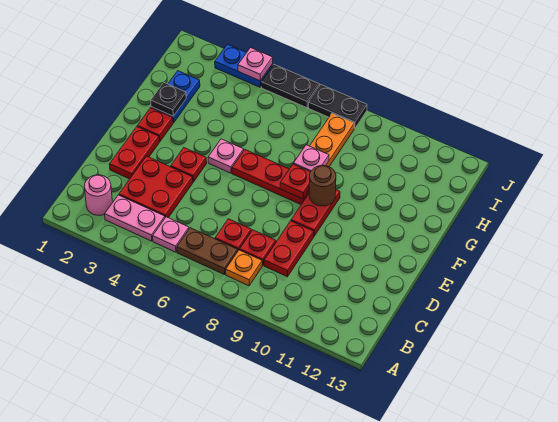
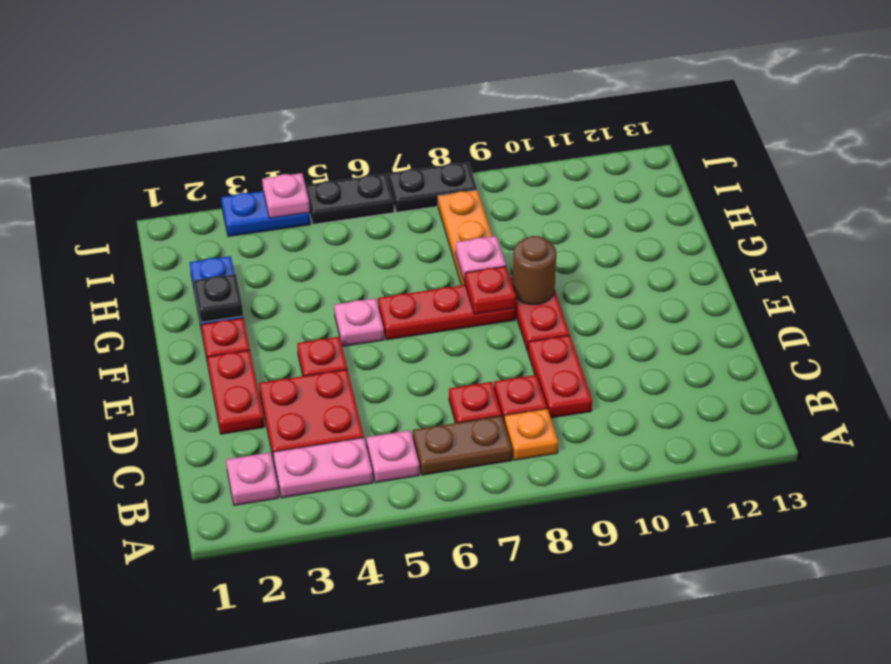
pink round brick B2 level 1 -> pink plate B2 level 1

